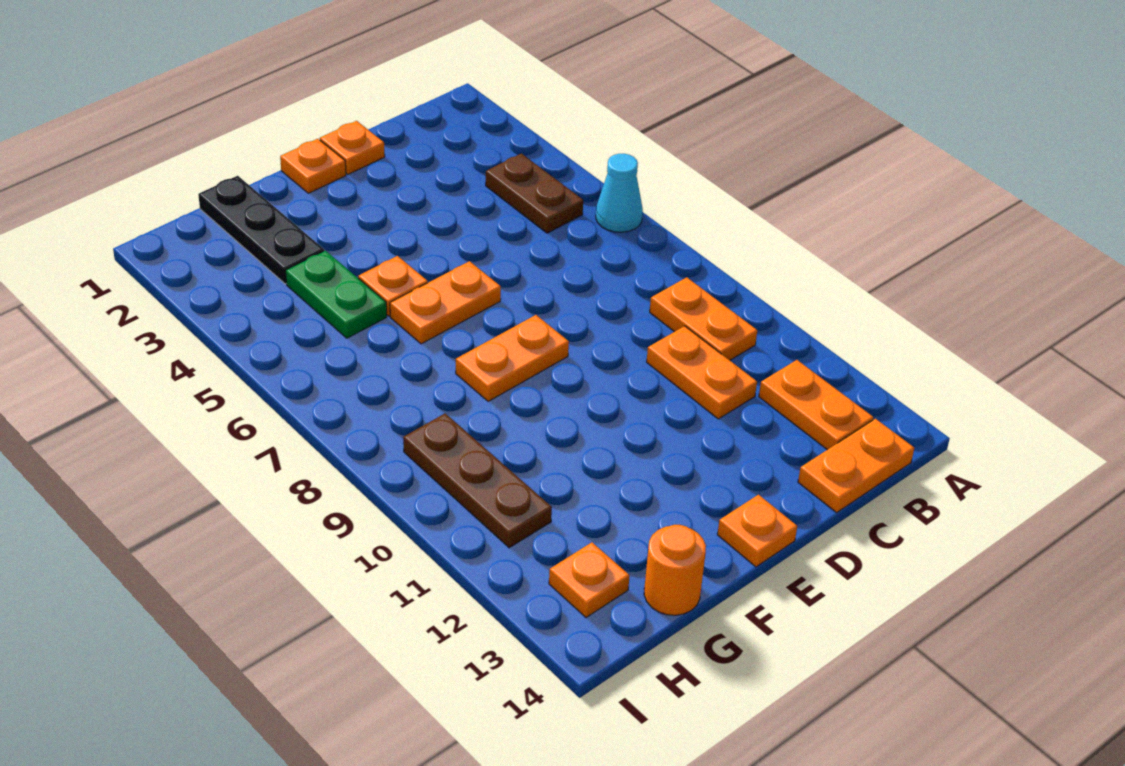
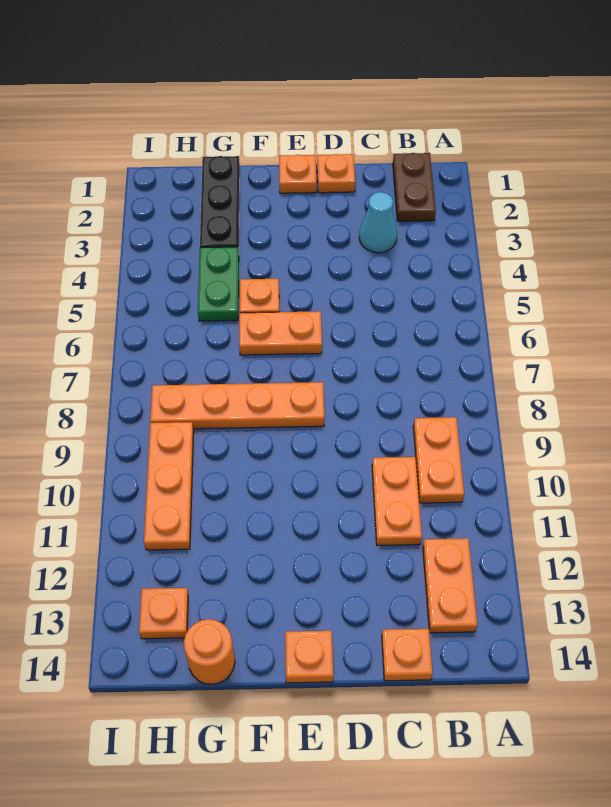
cyan cone A6 level 1 -> cyan cone C3 level 1
brown plate B4:B5 level 1 -> brown plate B1:B2 level 1
orange plate B14:C14 level 1 -> orange plate C14 level 1
orange plate E8:F8 level 1 -> orange plate E8:H8 level 1
brown plate H9:H11 level 1 -> orange plate H9:H11 level 1

